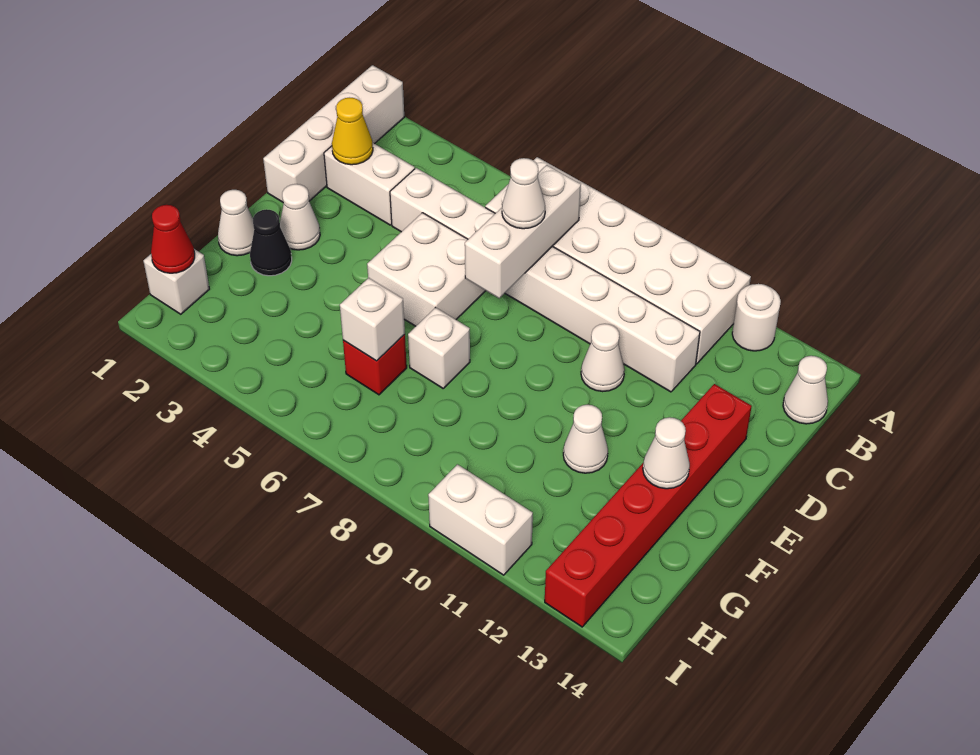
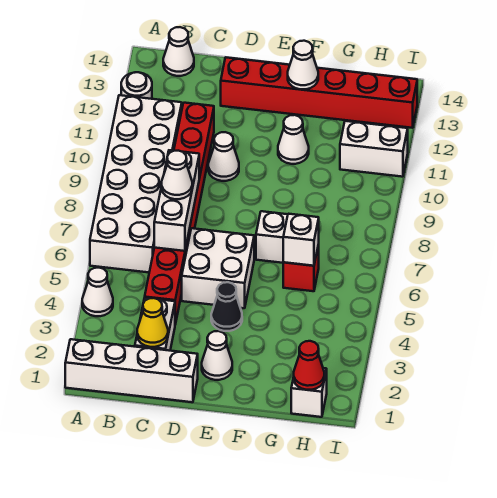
white brick B7:D7 level 2 -> white brick C6:C8 level 2
white brick C4:C11 level 1 -> red brick C4:C11 level 1
white cone F1 level 1 -> white cone A4 level 1
black cone F2 level 1 -> black cone E4 level 1
white brick I10:I11 level 1 -> white brick H11:I11 level 1

